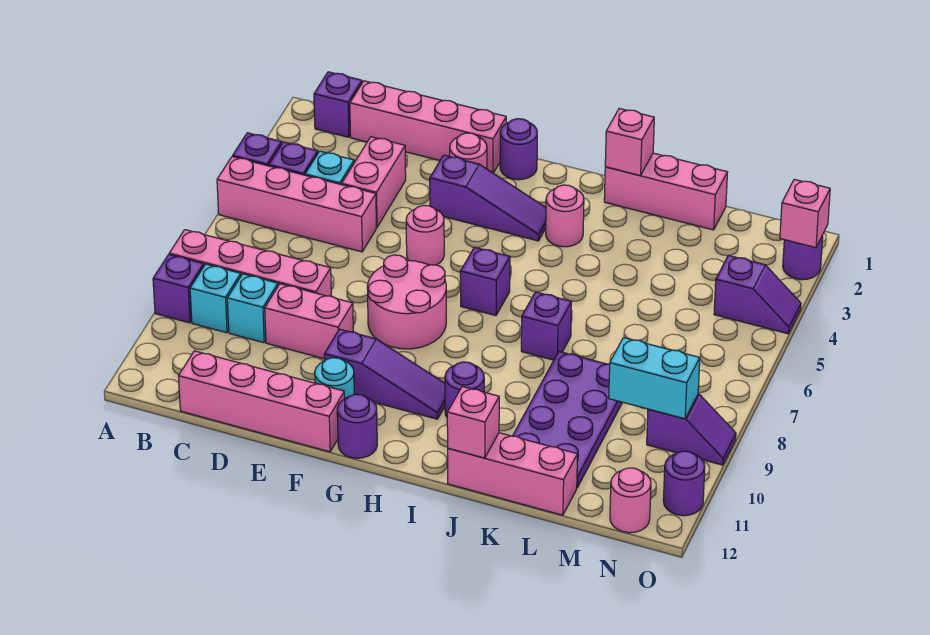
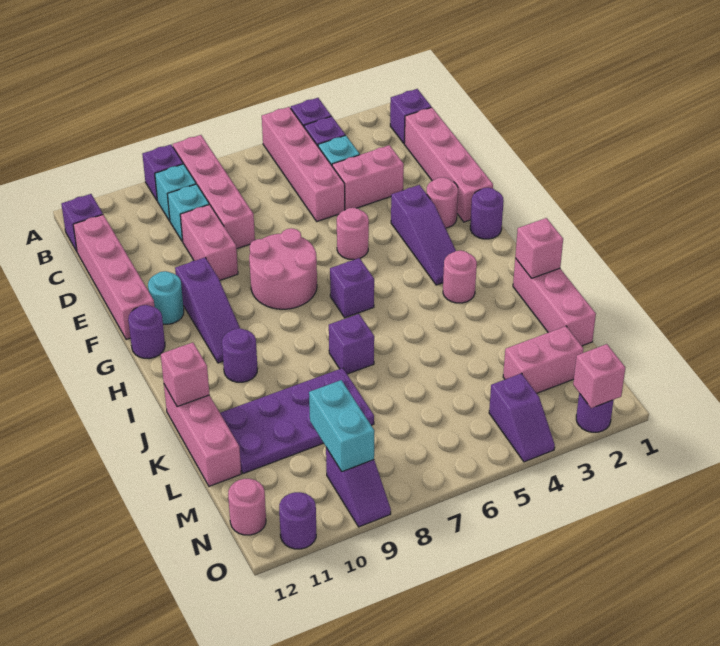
none -> purple brick B12 level 1
none -> pink brick M2:M3 level 1

